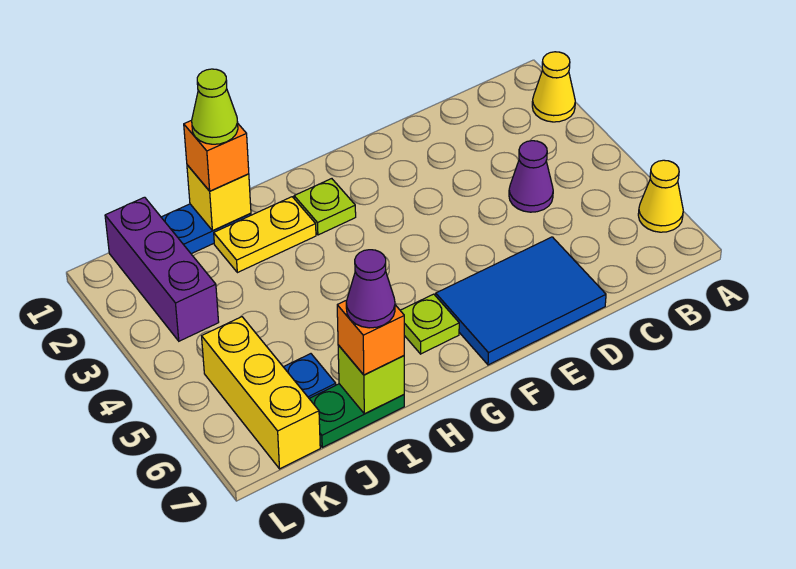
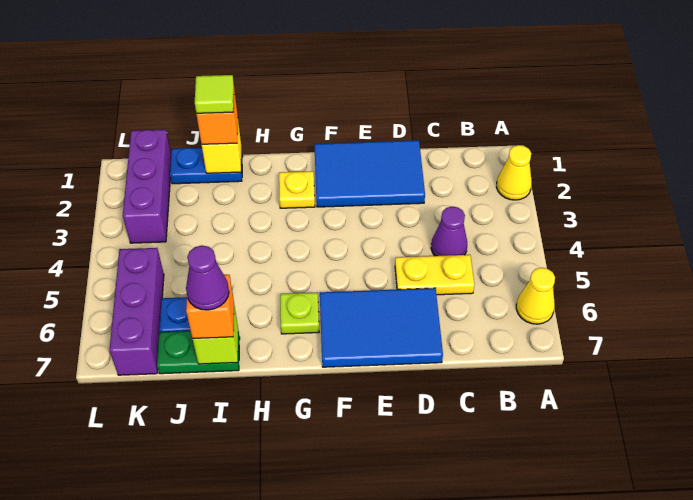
none -> blue tile D1:F2 level 1
lime plate G2 level 1 -> yellow plate G2 level 1
yellow plate H2:I2 level 1 -> yellow plate C5:D5 level 1
lime cone I1 level 4 -> lime tile I1 level 4
yellow brick K5:K7 level 1 -> purple brick K5:K7 level 1

